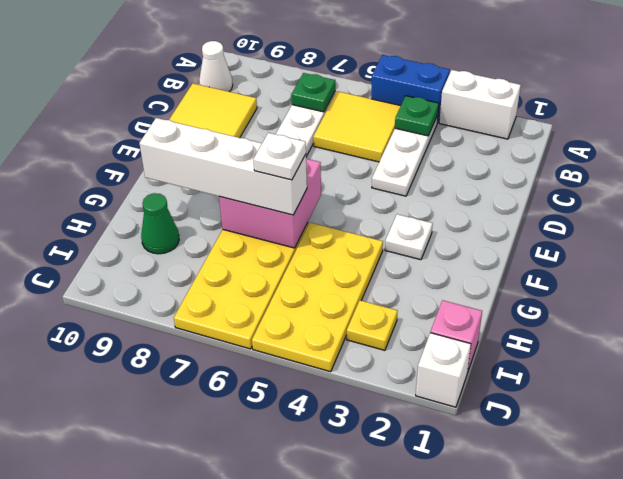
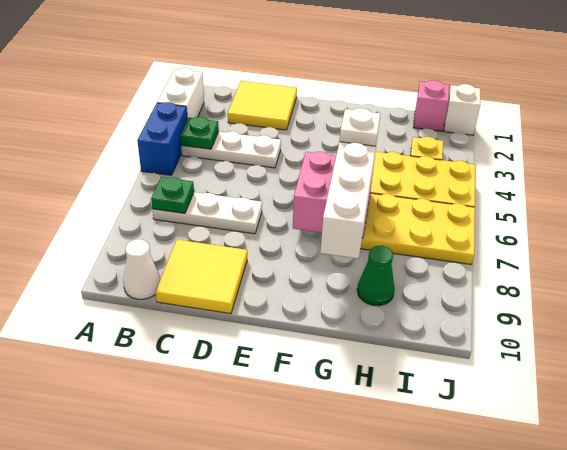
yellow tile B5:C6 level 1 -> yellow tile C1:D2 level 1
white plate F3 level 1 -> none

